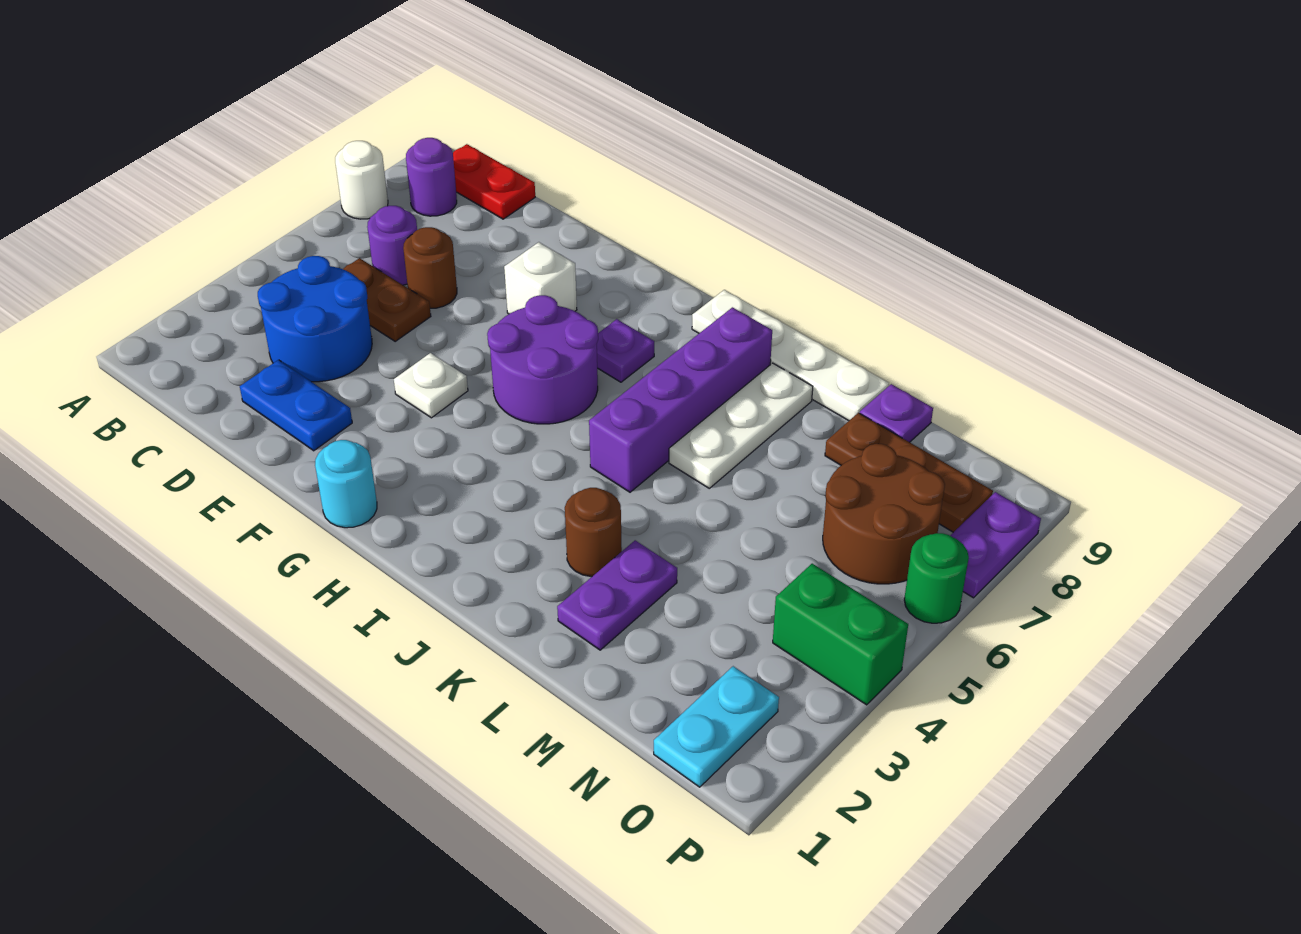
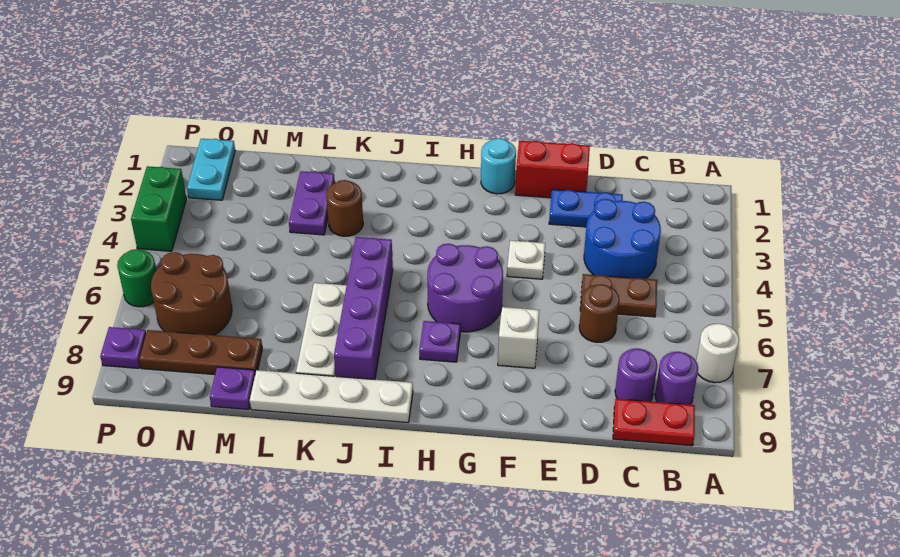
purple round brick C6 level 1 -> purple round brick C8 level 1
none -> red brick E1:F1 level 1
green brick O4:P4 level 1 -> green brick P3:P4 level 1
purple plate P7:P8 level 1 -> purple plate P8 level 1

